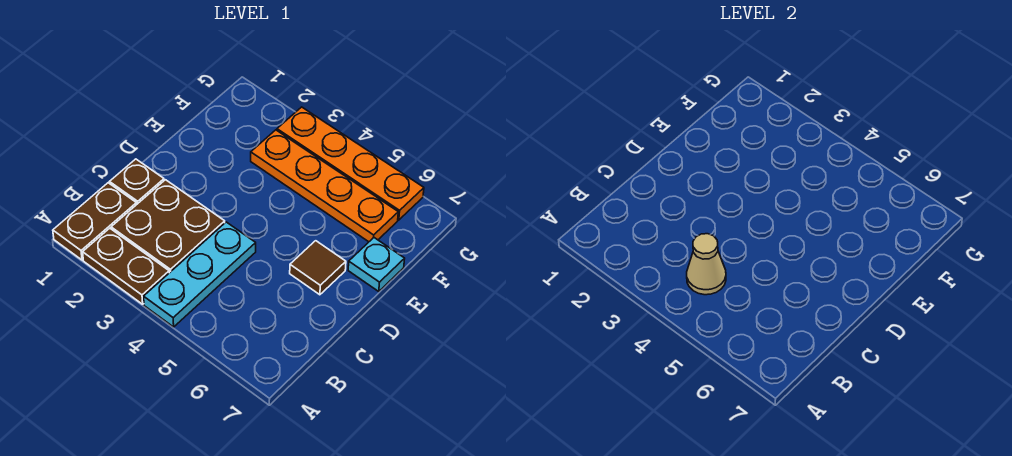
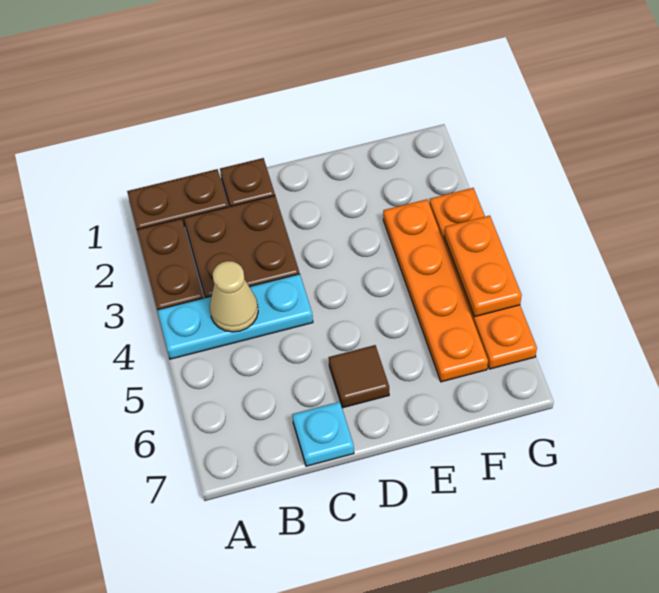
cyan plate E7 level 1 -> cyan plate C7 level 1
none -> orange plate G4:G5 level 2

